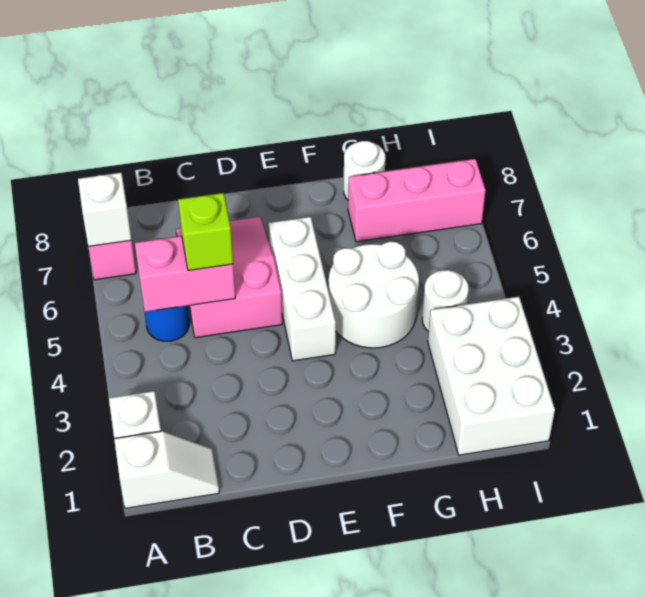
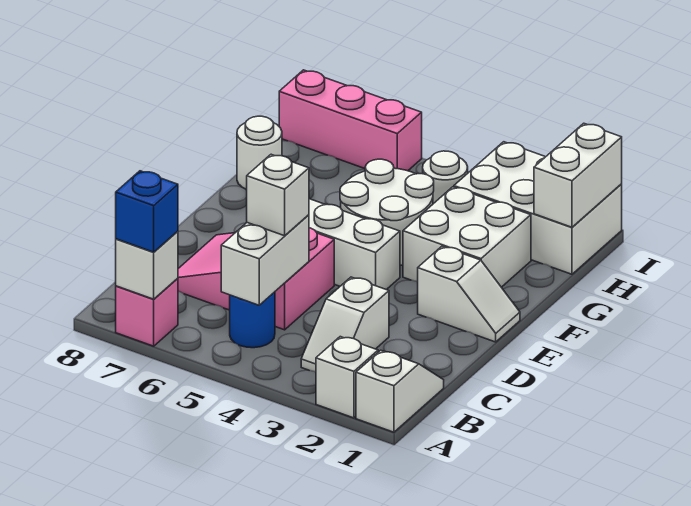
none -> blue brick A7 level 3
none -> white slope B3:C3 level 1 top C
pink brick B5:C5 level 2 -> white brick B5:C5 level 2
lime brick C5 level 3 -> white brick C5 level 3
none -> white slope E1:E2 level 1 top 2
none -> white brick F2:G3 level 1
pink brick G7:I7 level 1 -> pink brick I6:I8 level 1
none -> white brick H1:I1 level 2

